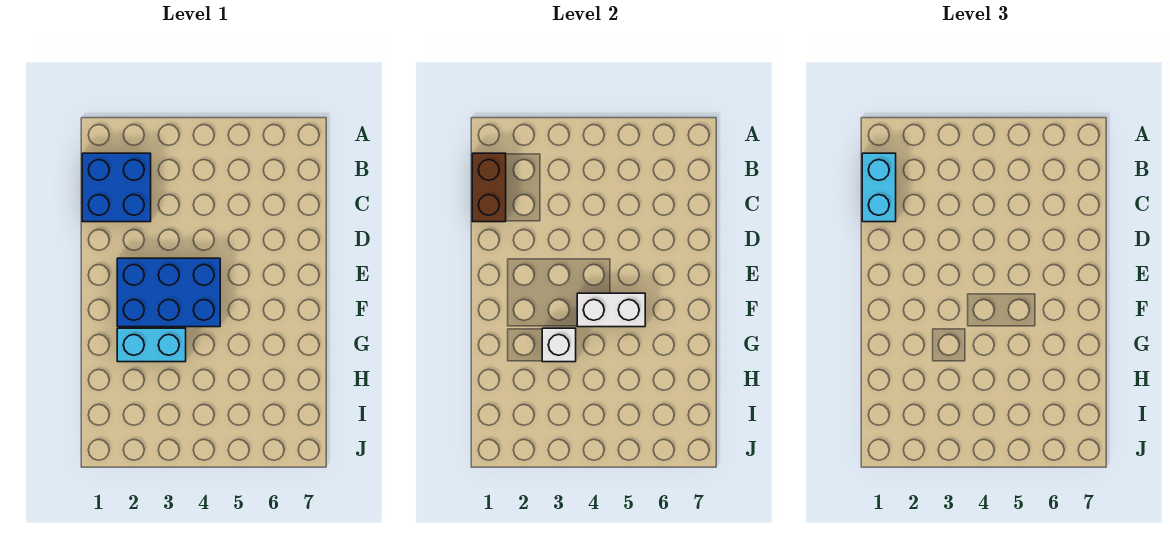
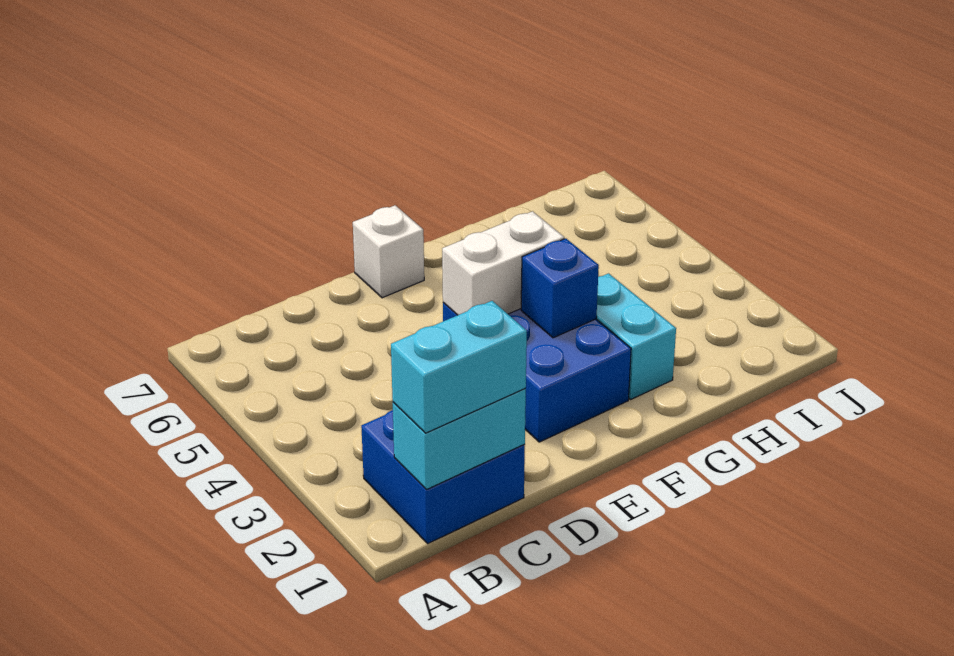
brown brick B1:C1 level 2 -> cyan brick B1:C1 level 2
none -> blue brick F3 level 2
white brick F4:F5 level 2 -> white brick E4:F4 level 2
white brick G3 level 2 -> white brick E7 level 1

